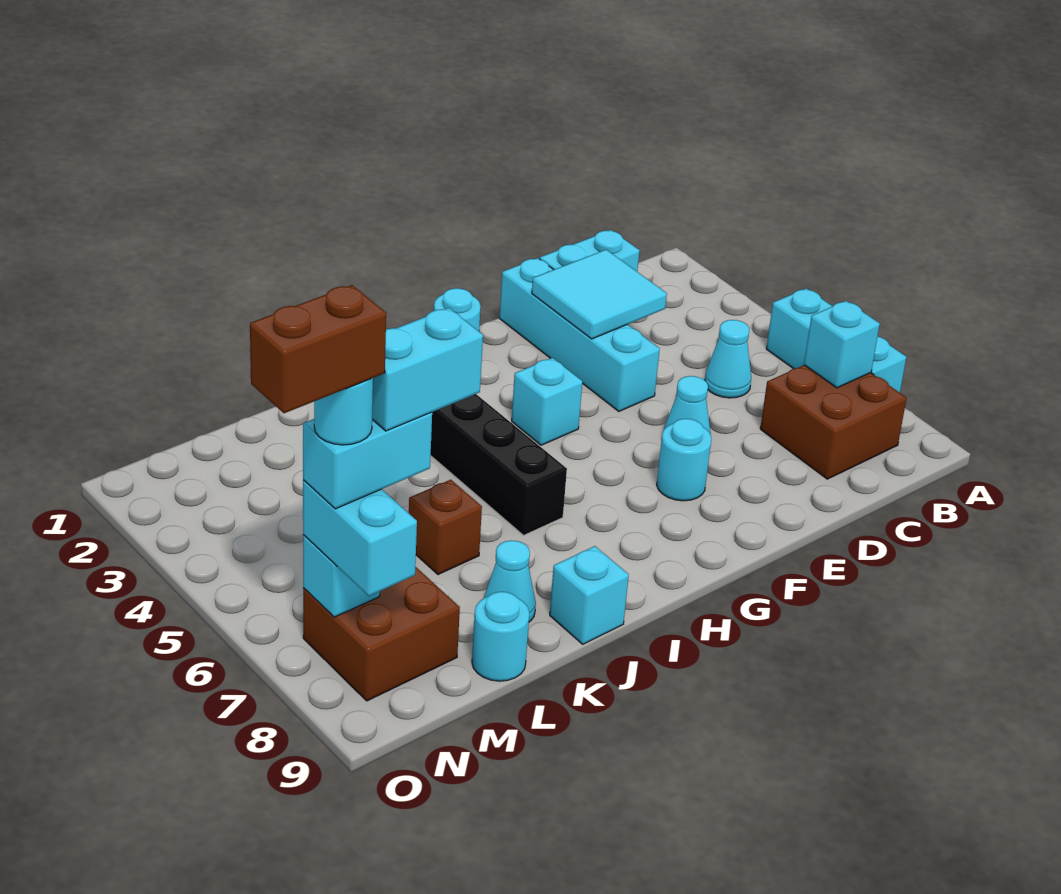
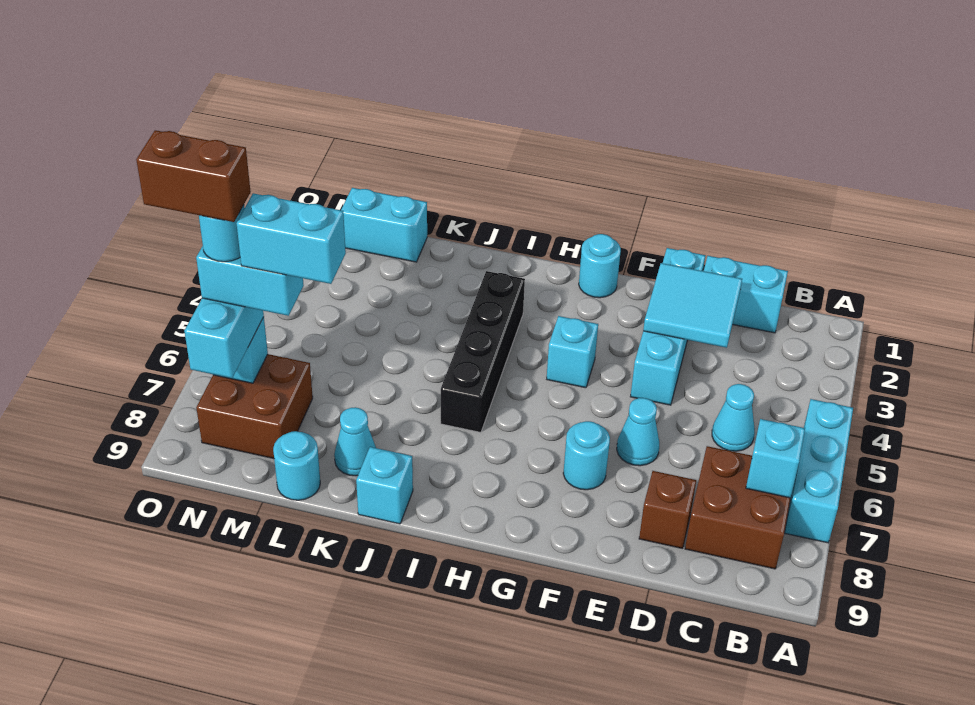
brown brick K6 level 1 -> brown brick D8 level 1
none -> cyan brick L1:M1 level 1

